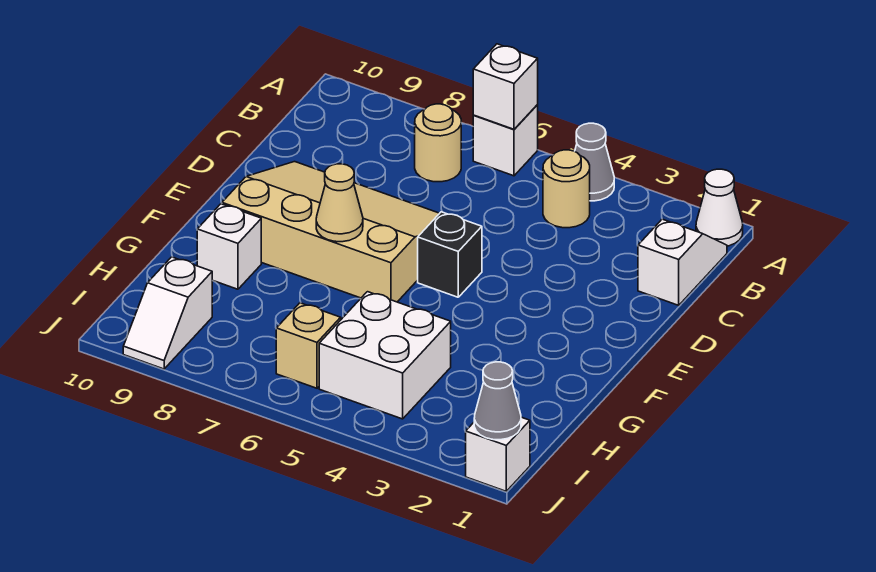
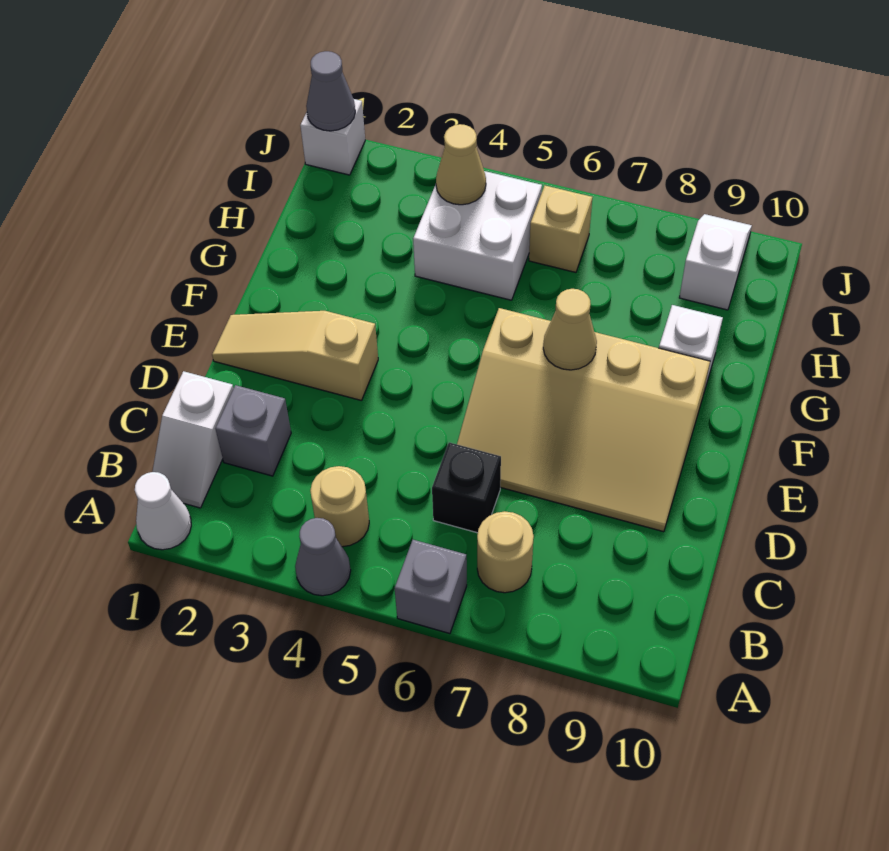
white brick A6 level 1 -> grey brick A6 level 1
white brick A6 level 2 -> none
none -> grey brick C2 level 1
none -> tan slope E1:E3 level 1 top 3
black brick E5 level 1 -> black brick C6 level 1
none -> tan cone I4 level 2

